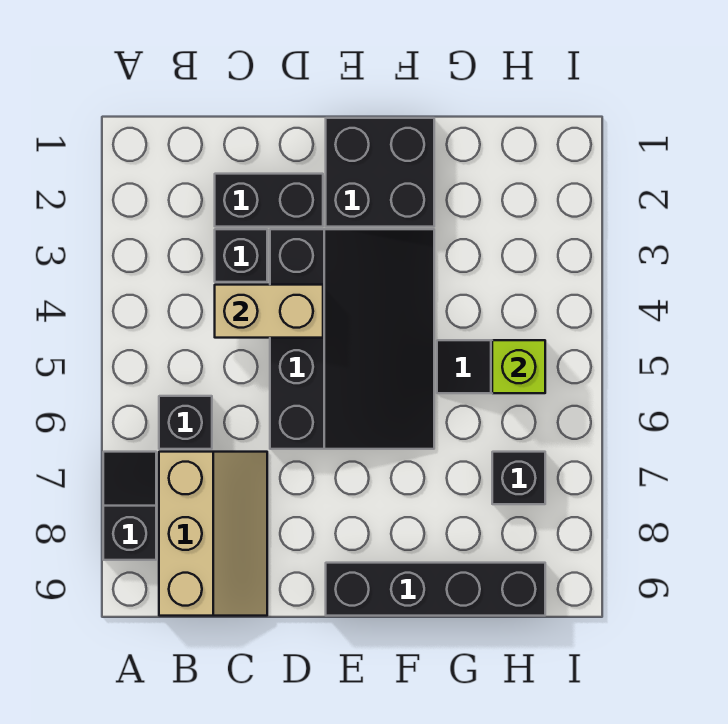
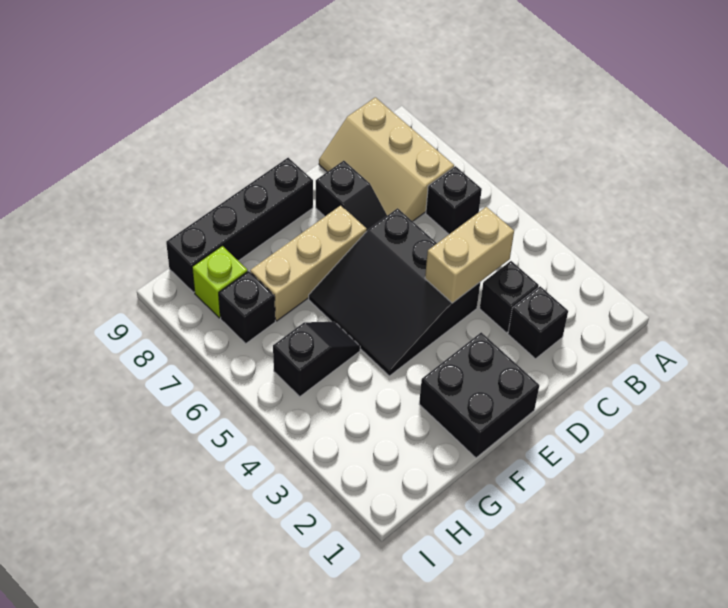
black slope A7:A8 level 1 top 8 -> black slope D7:D8 level 1 top 8
black brick C2:D2 level 1 -> black brick C2 level 1
black slope D3:F6 level 1 top D -> black slope D4:F6 level 1 top D
none -> tan brick E7:G7 level 1
lime brick H5 level 2 -> lime brick H8 level 1

